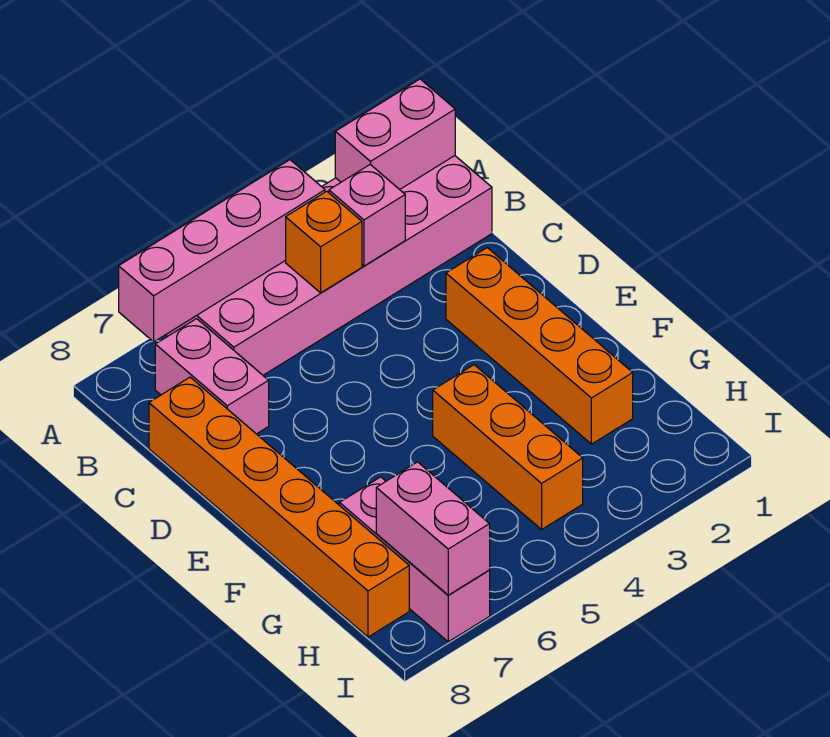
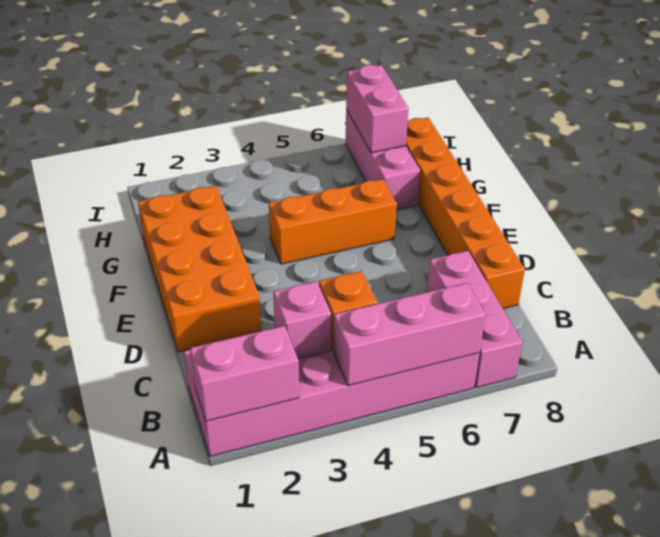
pink brick A4:A7 level 2 -> pink brick A4:A6 level 2
pink brick B7:C7 level 1 -> pink brick A7:C7 level 1
orange brick D2:G2 level 1 -> orange brick D1:G2 level 1
orange brick F4:H4 level 1 -> orange brick F4:F6 level 1

